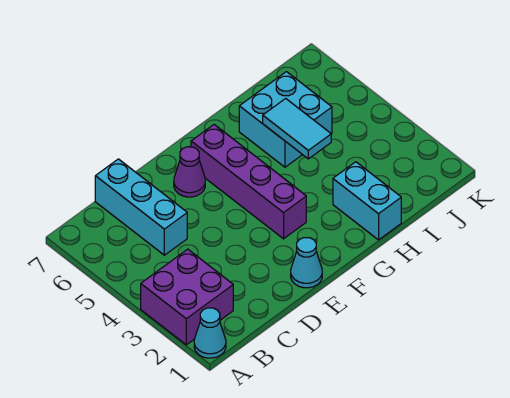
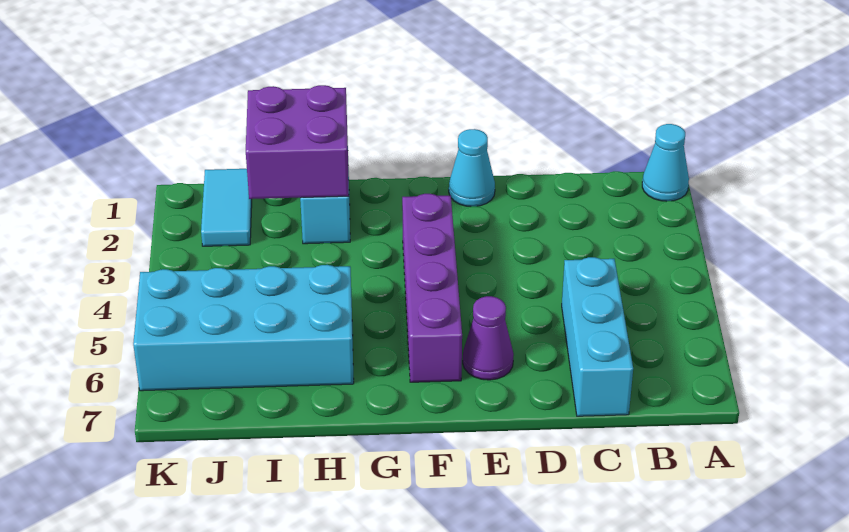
purple brick A2:B3 level 1 -> purple brick H1:I2 level 2
cyan tile H4:H5 level 2 -> cyan tile J1:J2 level 1
cyan brick H5:I6 level 1 -> cyan brick H5:K6 level 1

